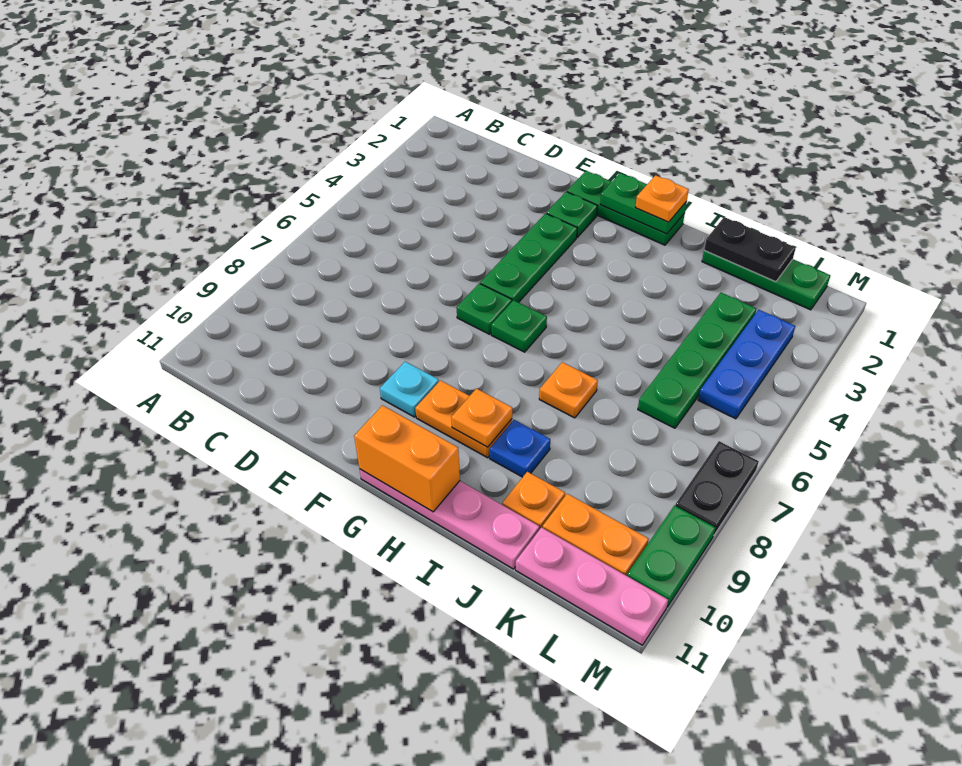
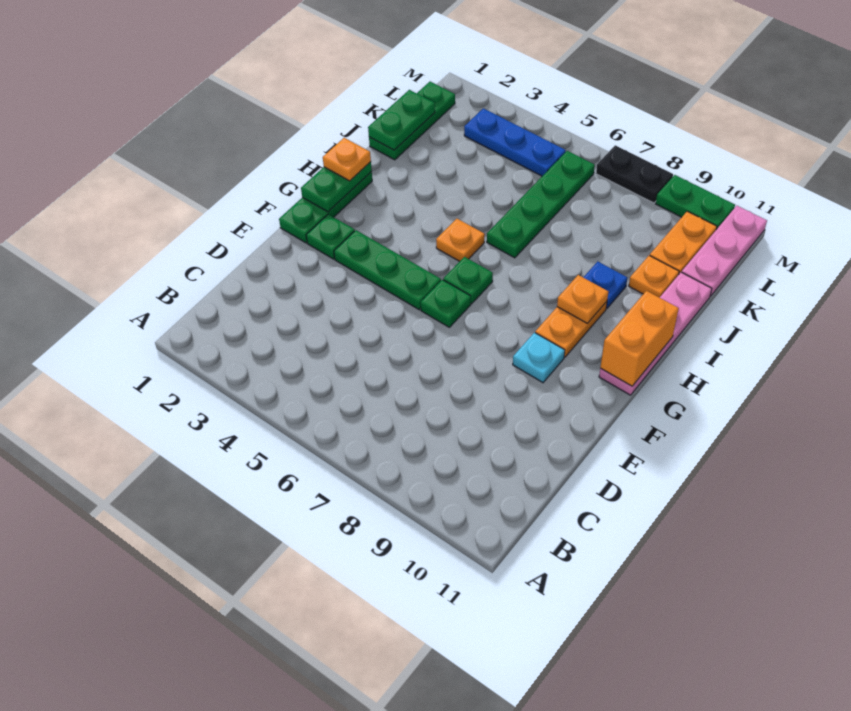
orange plate I7 level 1 -> orange plate H5 level 1
black plate J1:K1 level 2 -> green plate J1:K1 level 2
green plate K3:K6 level 1 -> green plate I6:L6 level 1

